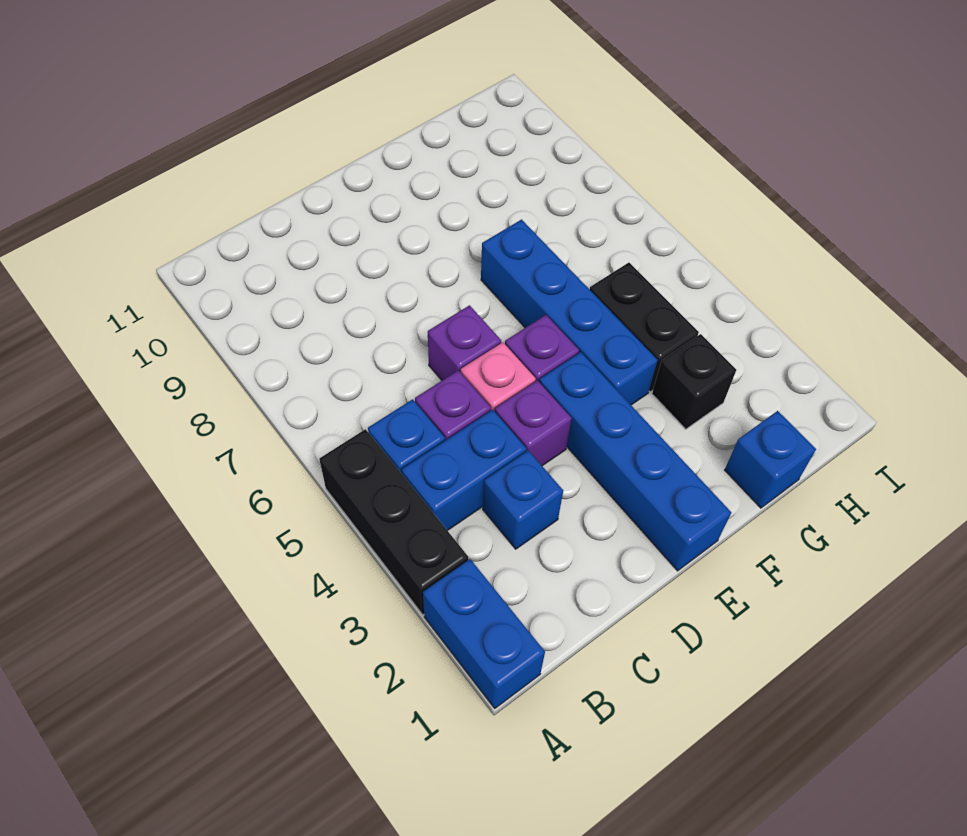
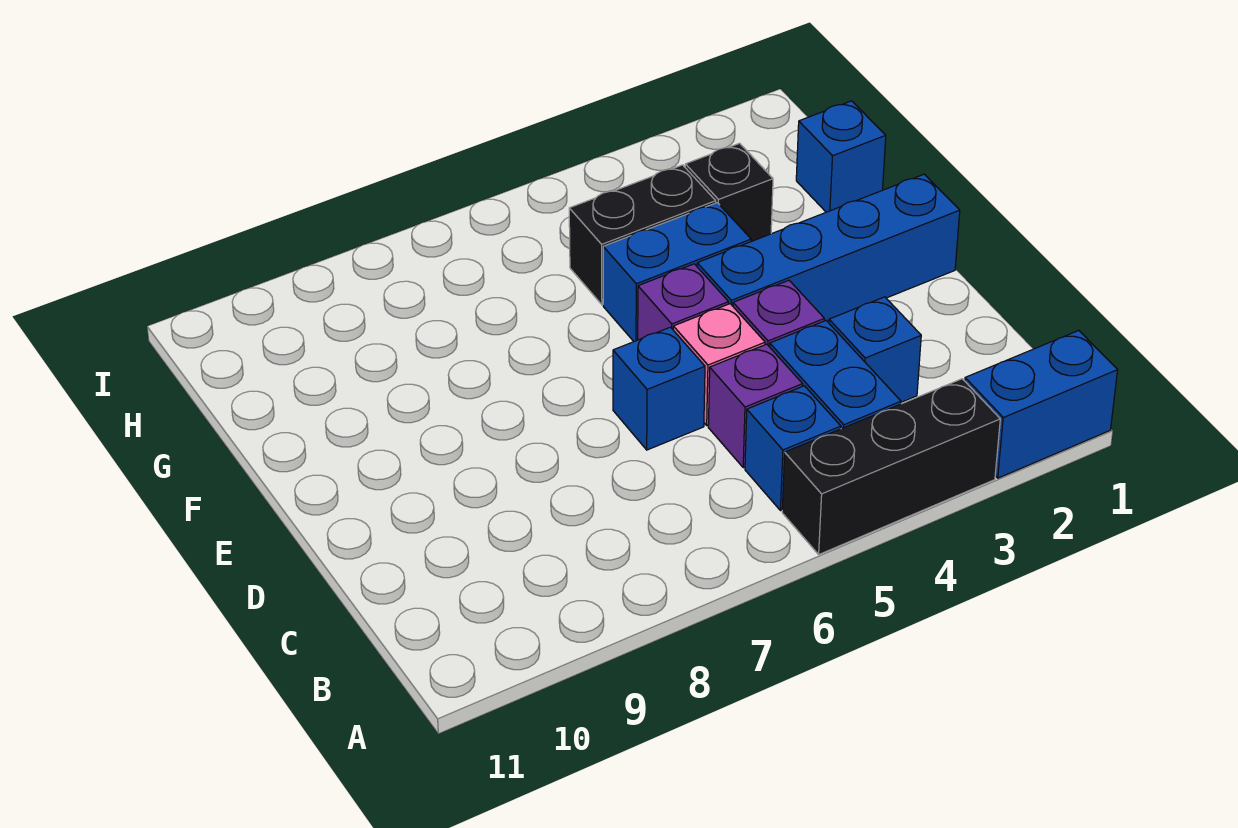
purple brick D6 level 1 -> blue brick D6 level 1
blue brick F4:F7 level 1 -> blue brick F4:F5 level 1

